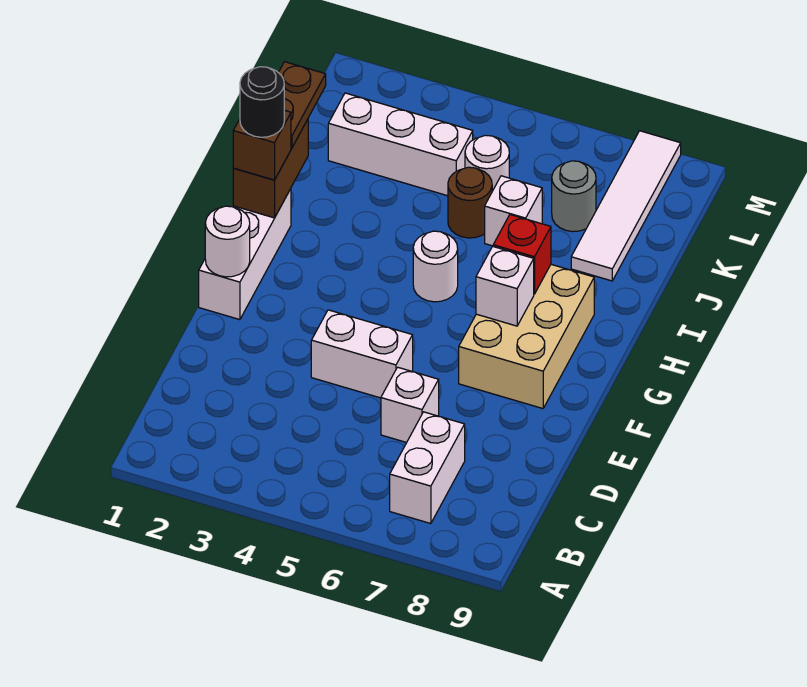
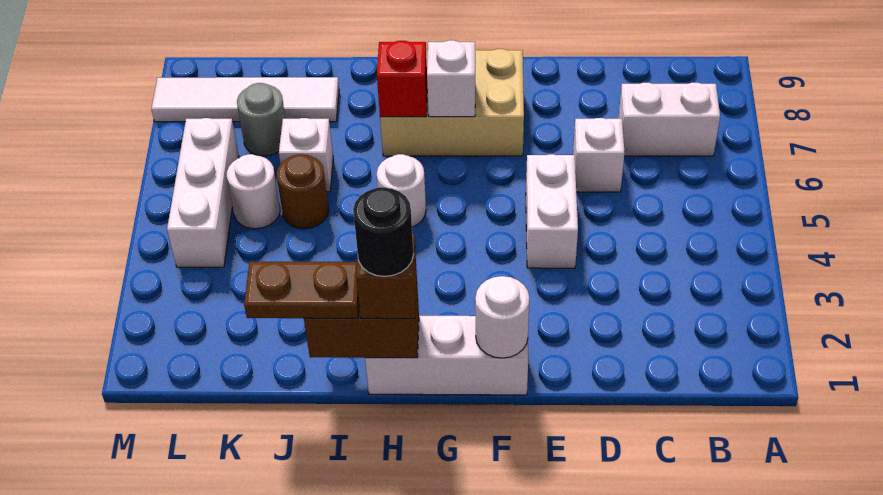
white brick K2:K4 level 1 -> white brick L4:L6 level 1

